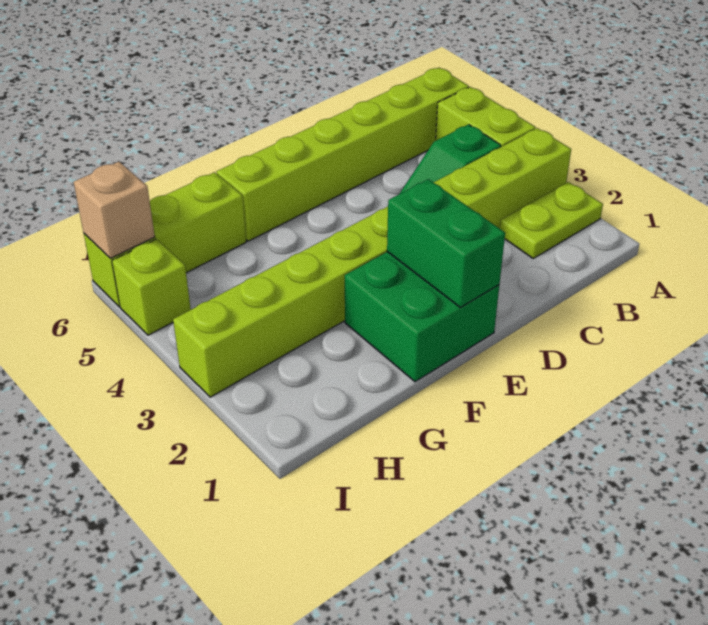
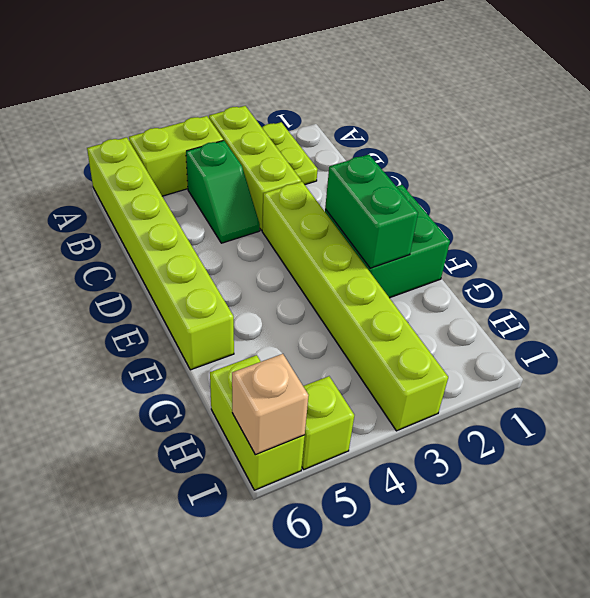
green brick E1:E2 level 2 -> green brick E2:F2 level 2
lime brick G6:I6 level 1 -> lime brick H6:I6 level 1

